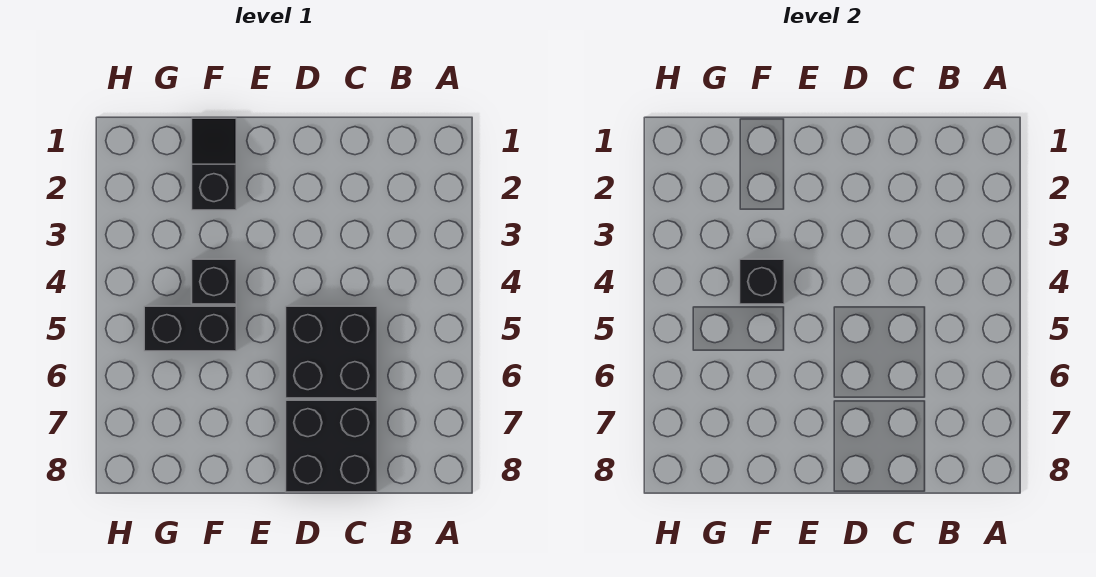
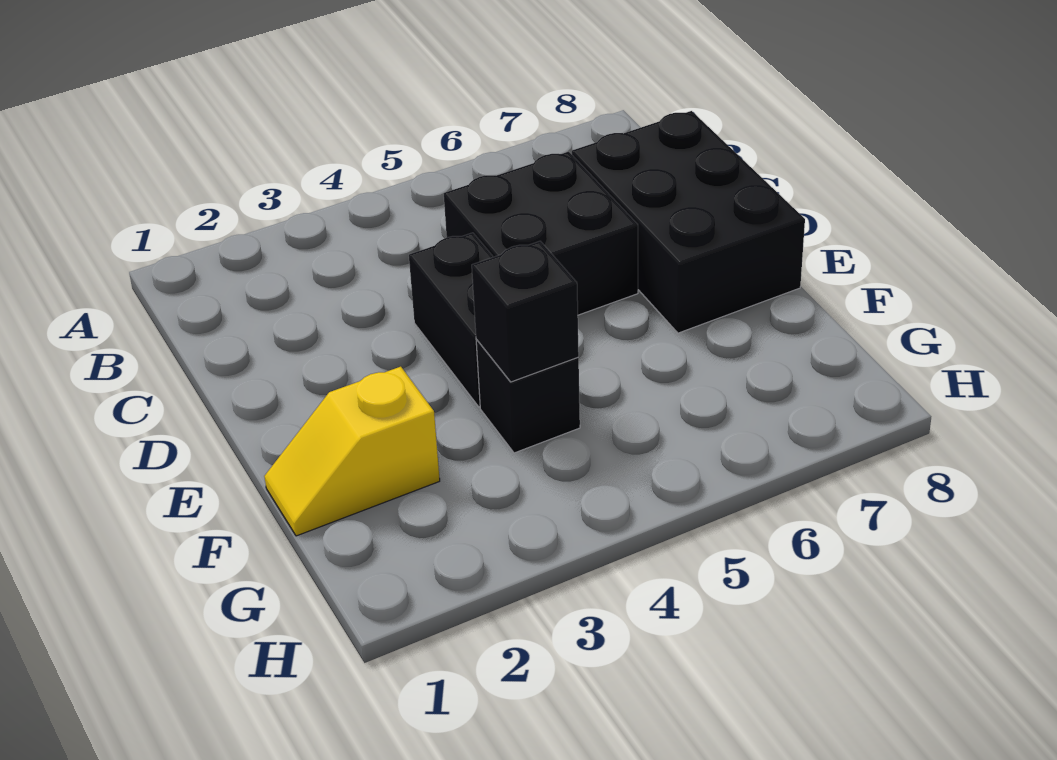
black brick C7:D8 level 1 -> black brick C7:E8 level 1
black slope F1:F2 level 1 top 2 -> yellow slope F1:F2 level 1 top 2
black brick F5:G5 level 1 -> black brick D4:E4 level 1

